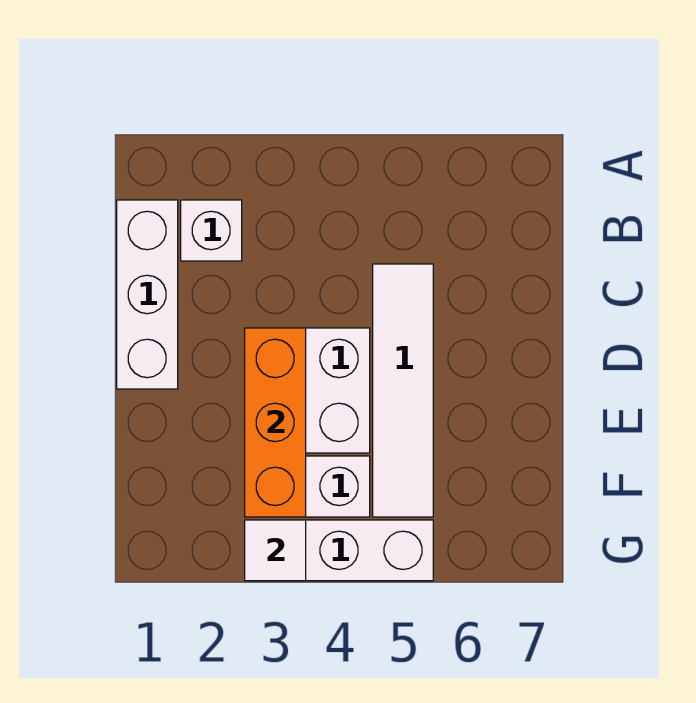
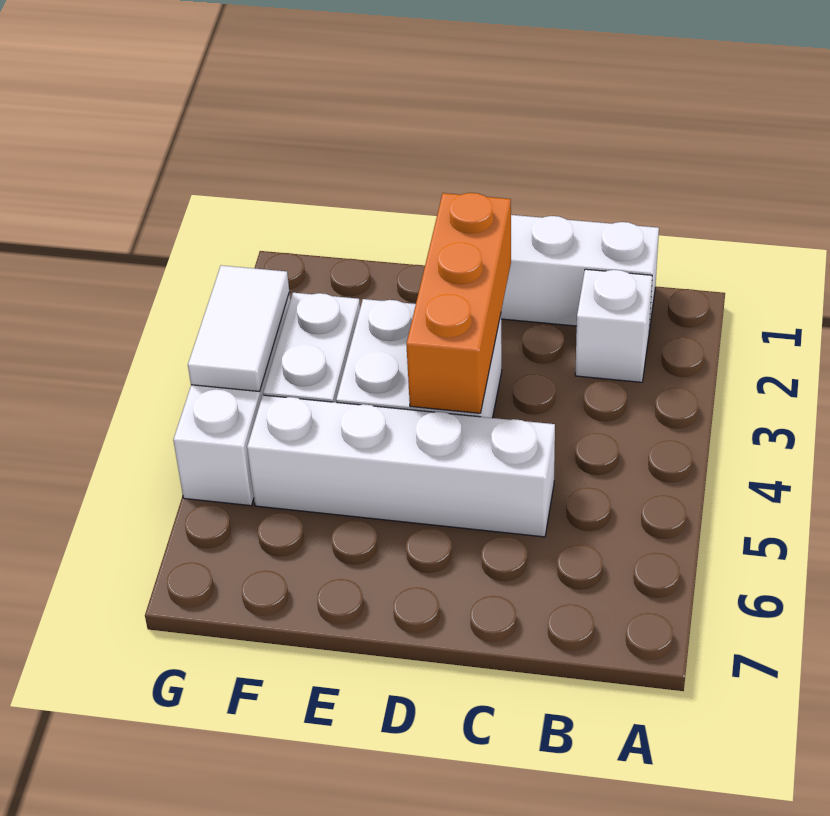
white tile C5:F5 level 1 -> white brick C5:F5 level 1
orange brick D3:F3 level 2 -> orange brick D2:D4 level 2
white tile G3 level 2 -> white tile G3:G4 level 2

